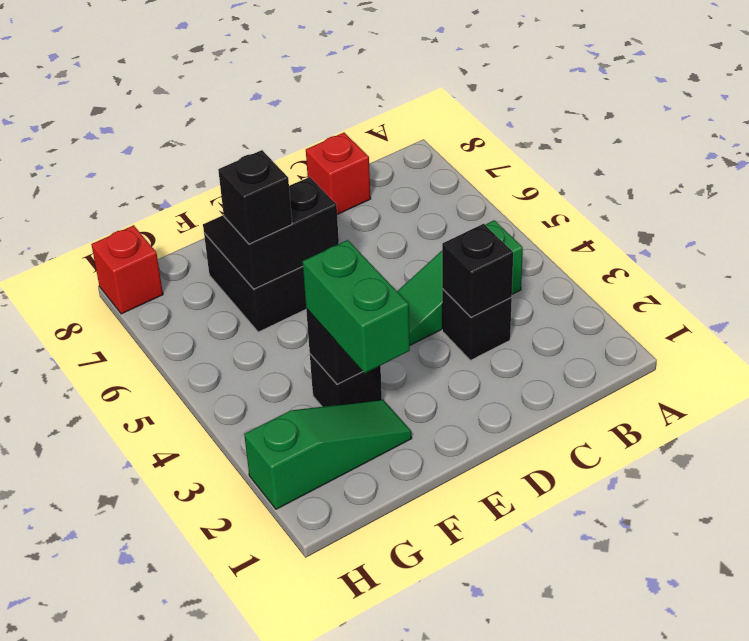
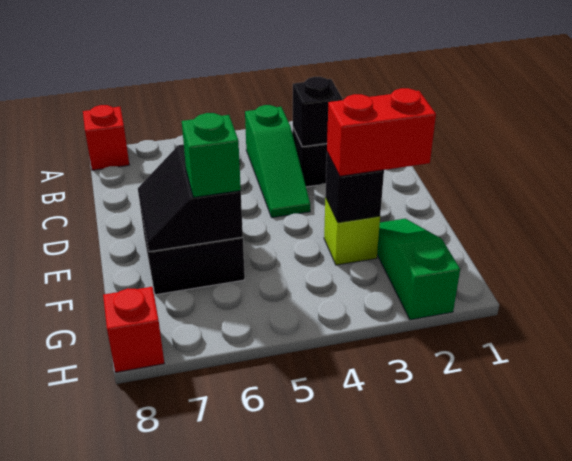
red brick C8 level 1 -> red brick A8 level 1
green brick F2:F3 level 3 -> red brick F2:F3 level 3
black brick F3 level 1 -> lime brick F3 level 1
black brick F6 level 3 -> green brick F6 level 3

